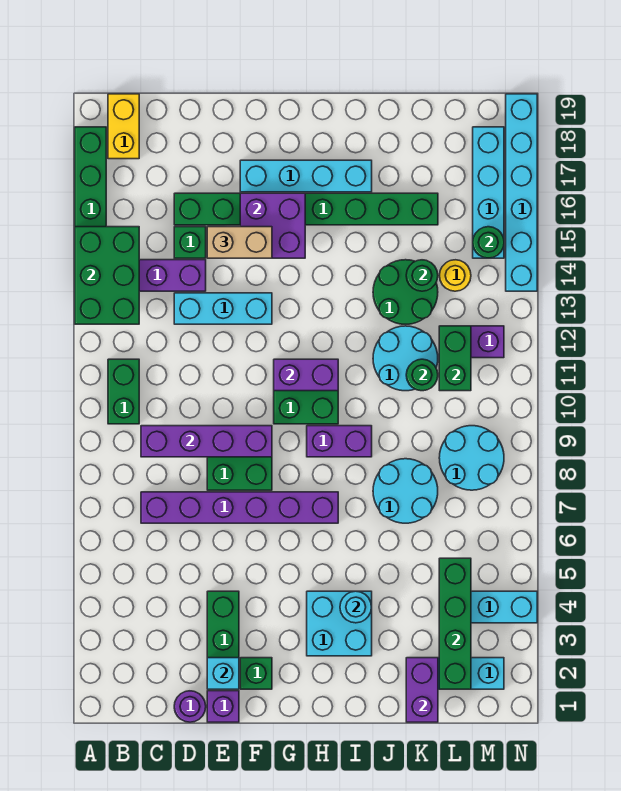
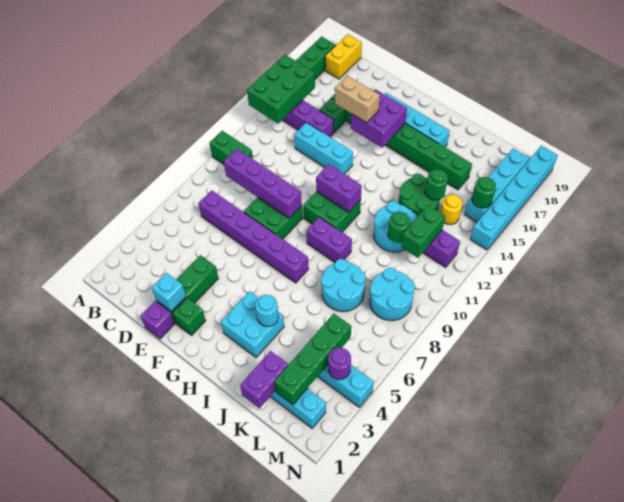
green brick B10:B11 level 1 -> green brick A10:B10 level 1
purple round brick D1 level 1 -> purple round brick M4 level 2

